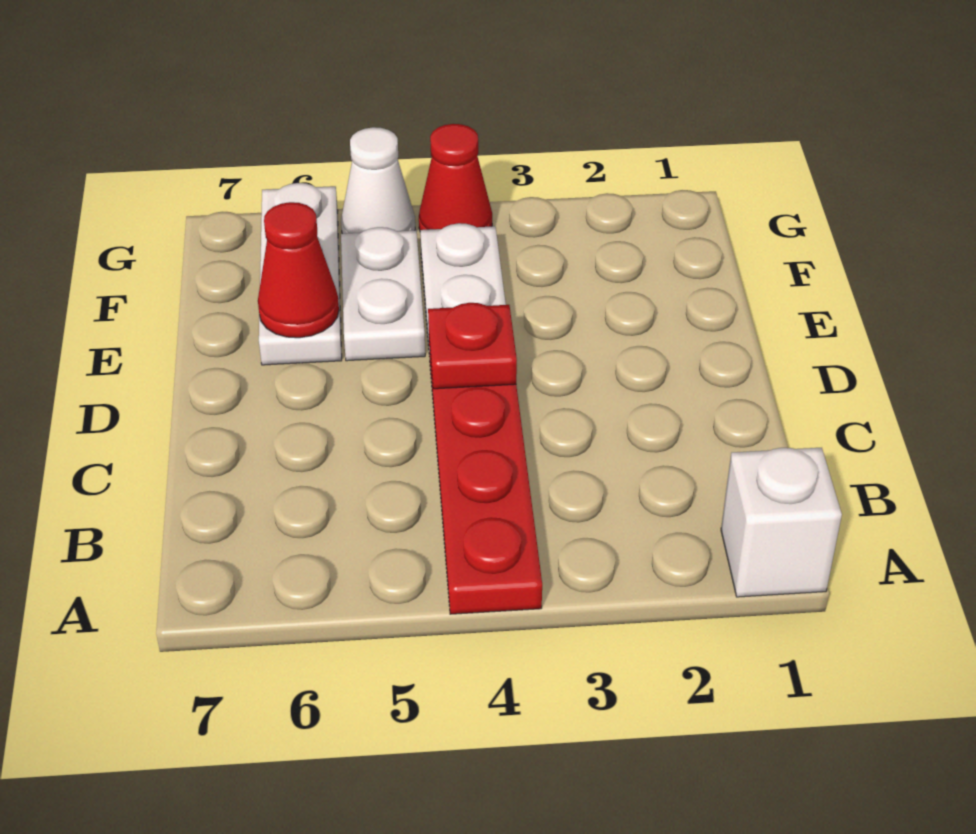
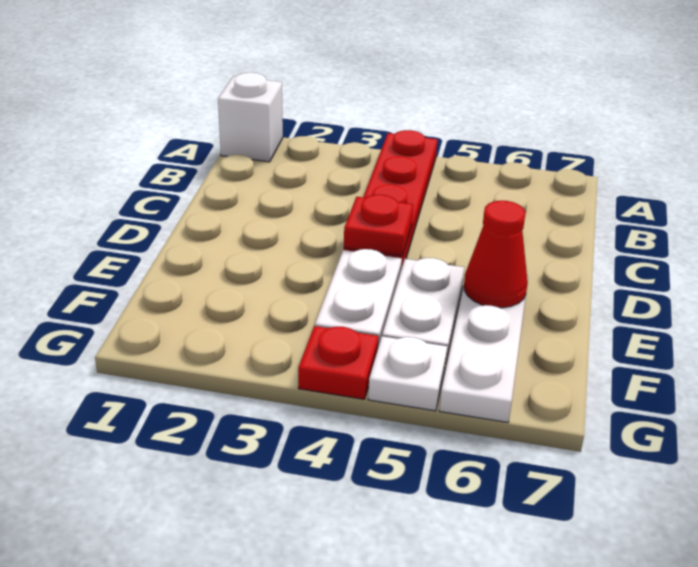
red cone G4 level 1 -> red plate G4 level 1
white cone G5 level 1 -> white plate G5 level 1

